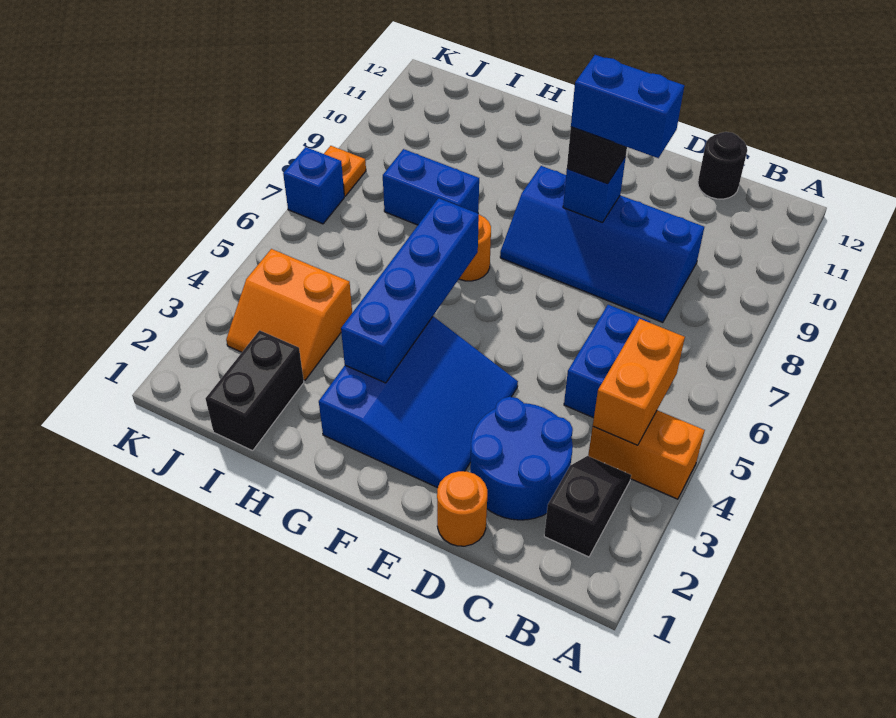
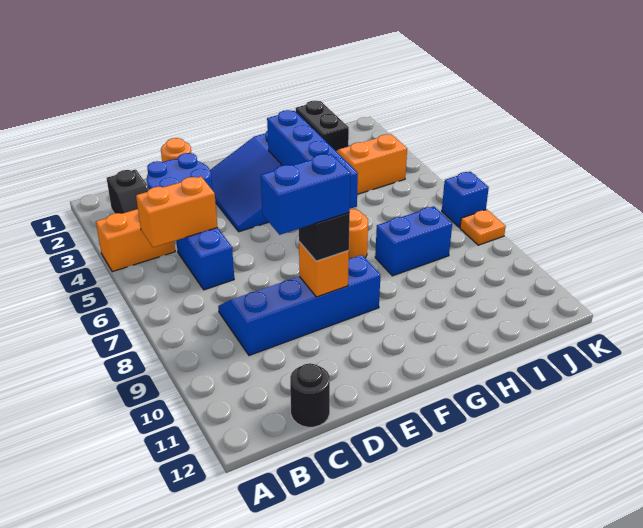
orange brick B4:B5 level 2 -> orange brick B5:C5 level 2
blue brick E9 level 2 -> orange brick E9 level 2

